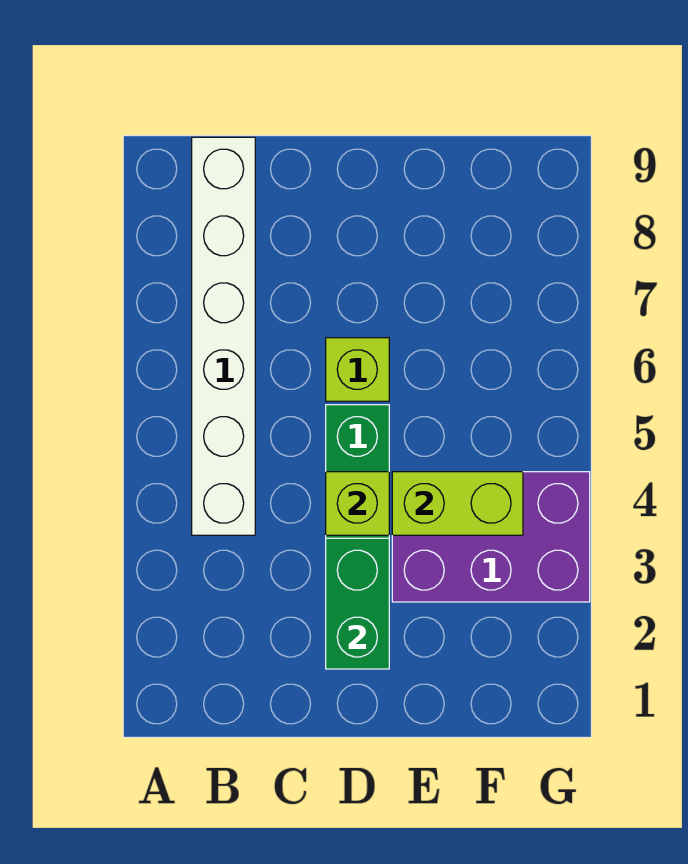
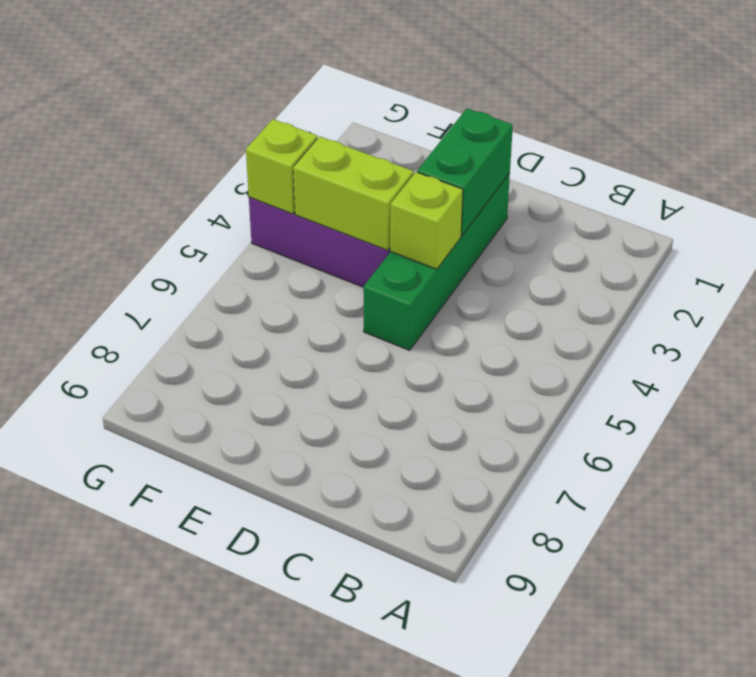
white brick B4:B9 level 1 -> none
lime brick D6 level 1 -> lime brick G4 level 2

